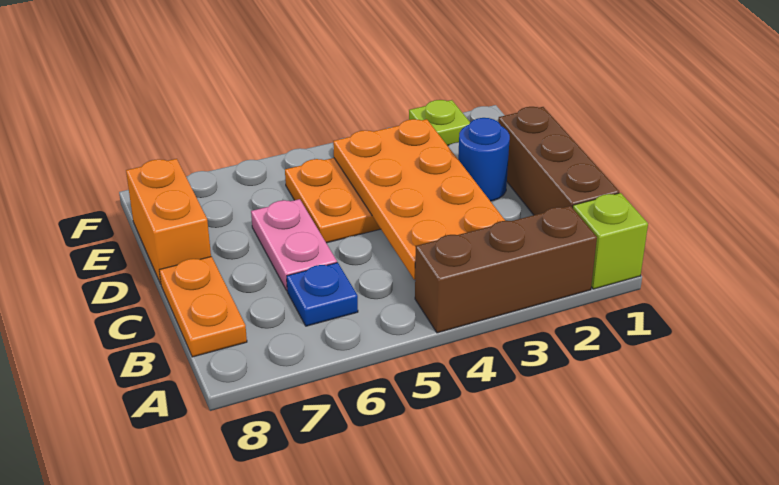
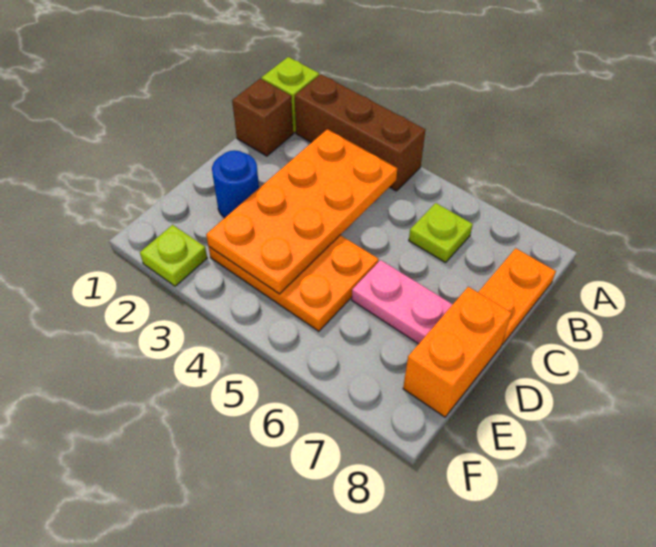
brown brick B1:D1 level 1 -> brown brick B1 level 1
blue plate B6 level 1 -> lime plate B6 level 1
pink plate C6:D6 level 1 -> pink plate D6:D7 level 1

